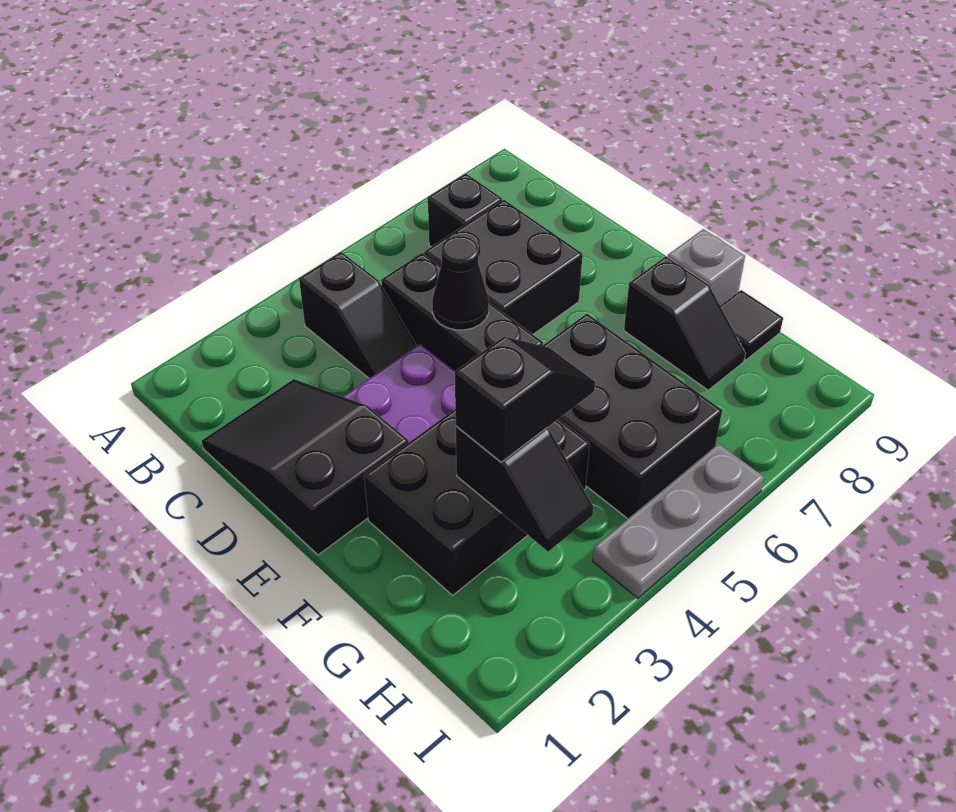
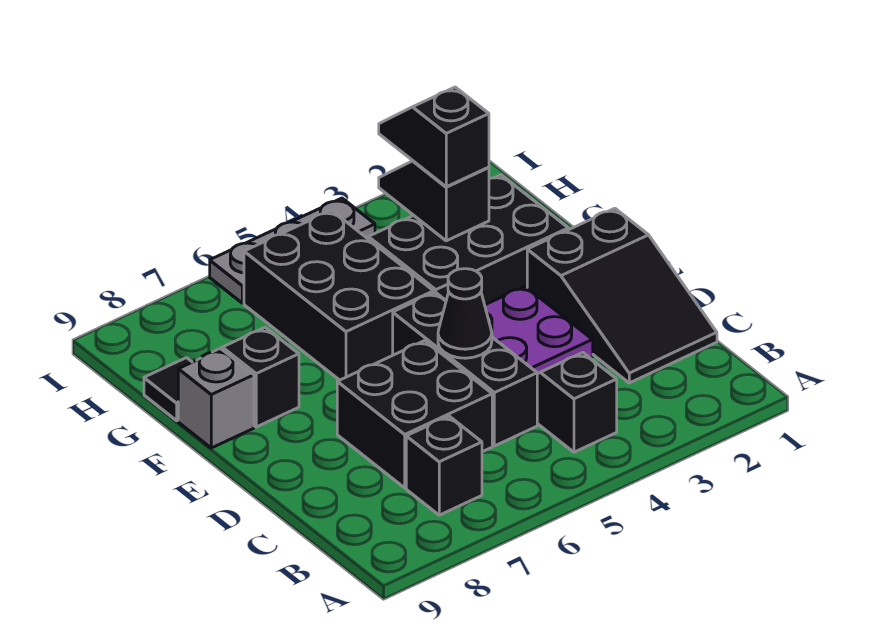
black slope G3:G4 level 3 top 3 -> black slope G3:H3 level 3 top G

